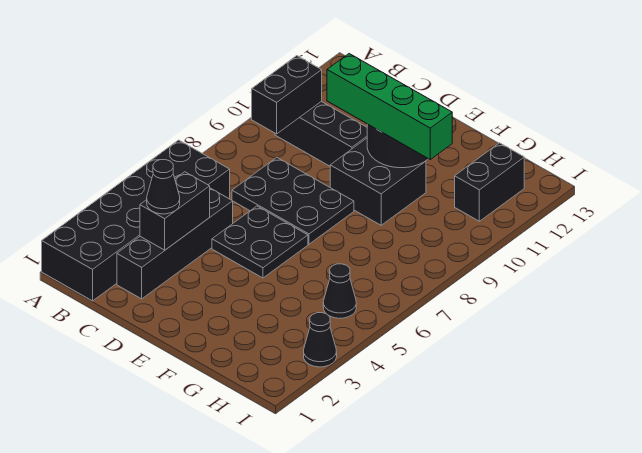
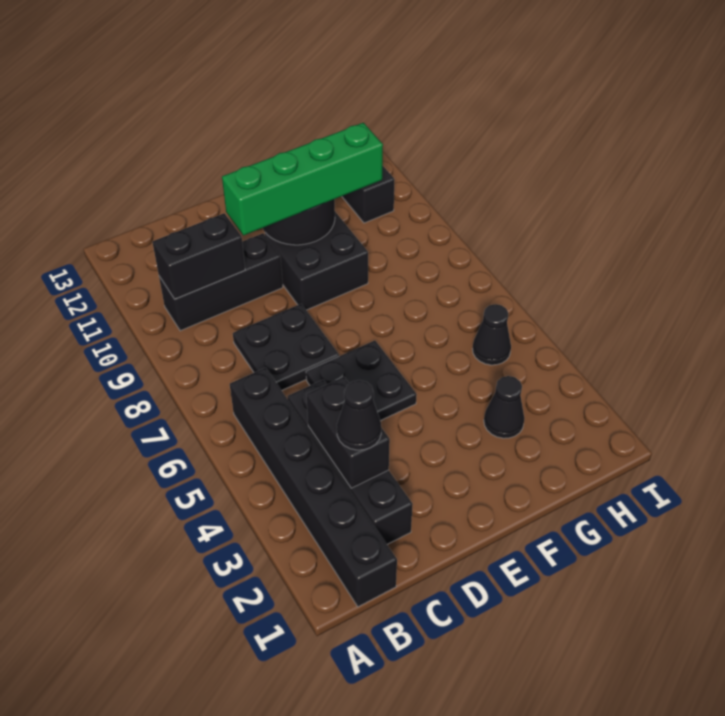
black brick A1:B6 level 1 -> black brick B1:B6 level 1
black brick B9:B10 level 2 -> black brick B10:C10 level 2
black plate C7:E8 level 1 -> black plate C7:D8 level 1
black cone I3 level 1 -> black cone G3 level 1

